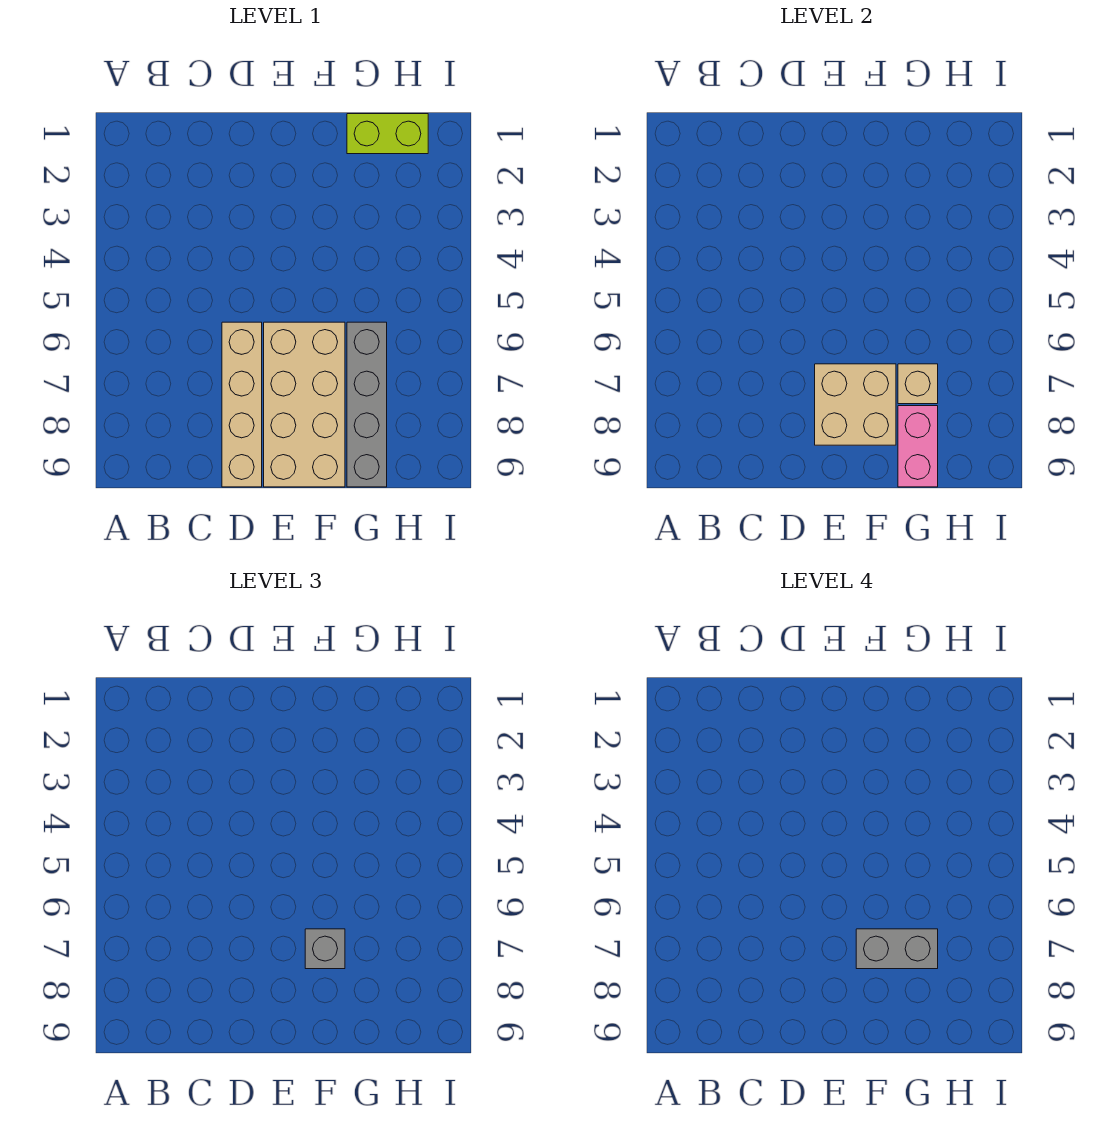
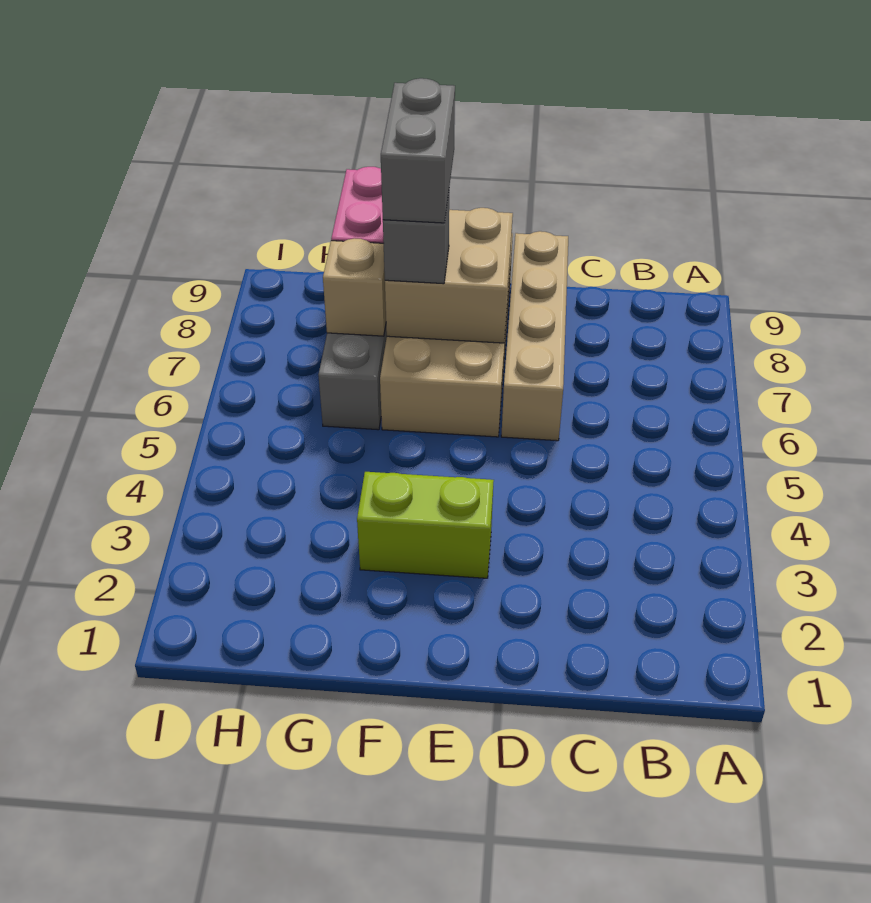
grey brick F7:G7 level 4 -> grey brick F7:F8 level 4
lime brick G1:H1 level 1 -> lime brick E3:F3 level 1

